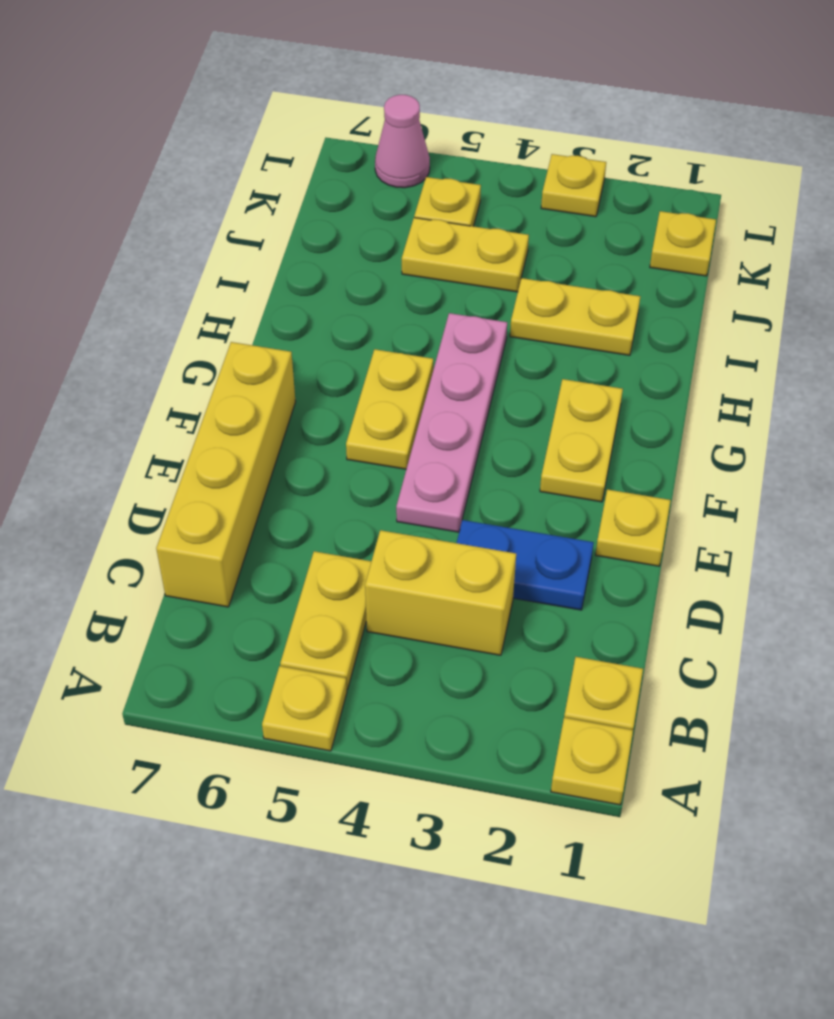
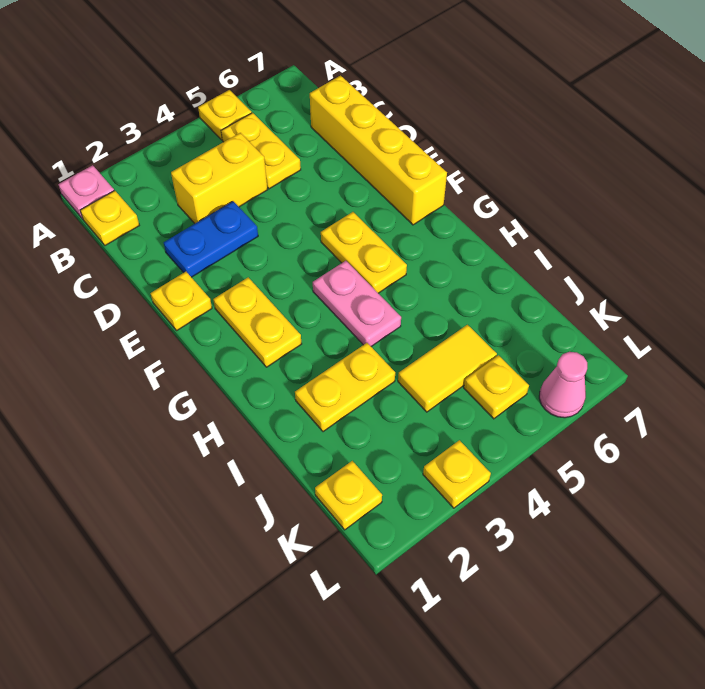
yellow plate A1 level 1 -> pink plate A1 level 1
pink plate E4:H4 level 1 -> pink plate G4:H4 level 1
yellow plate J4:J5 level 1 -> yellow tile J4:J5 level 1

